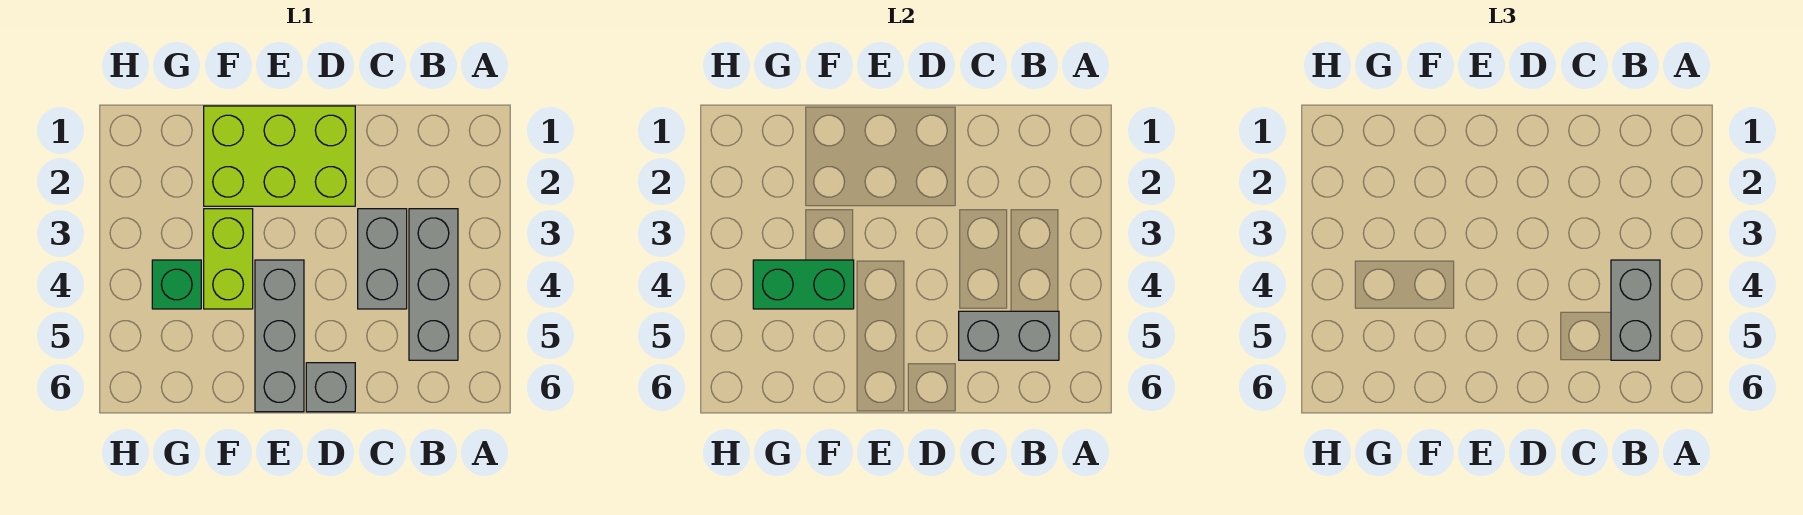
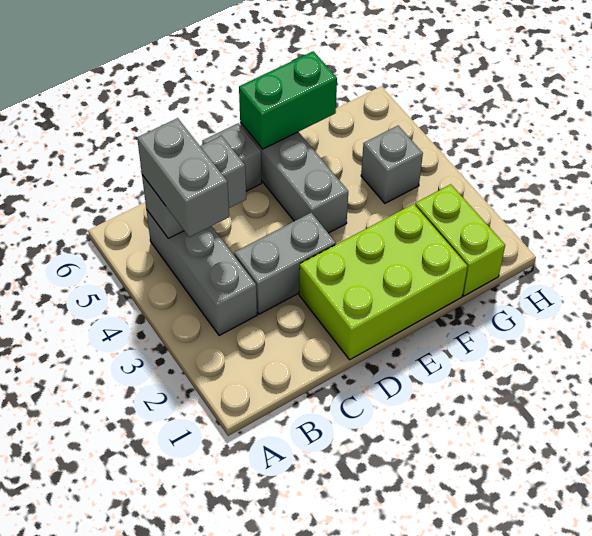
grey brick C3:C4 level 1 -> grey brick C3:D3 level 1
lime brick F3:F4 level 1 -> lime brick G1:G2 level 1
green brick F4:G4 level 2 -> green brick E6:F6 level 2
green brick G4 level 1 -> grey brick G4 level 1

